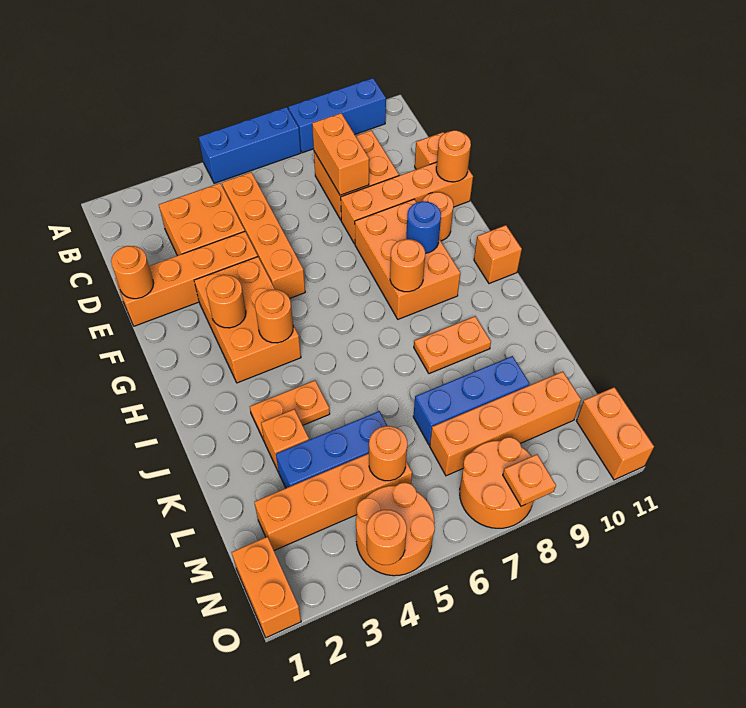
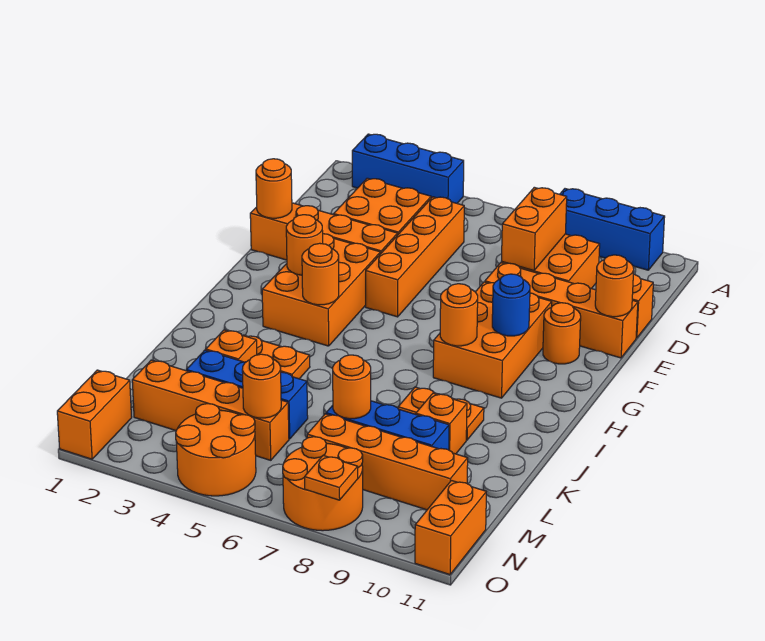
blue brick A5:A7 level 1 -> blue brick A2:A4 level 1
orange brick H11 level 1 -> orange brick K9 level 1
orange round brick O4 level 2 -> orange round brick L7 level 2

